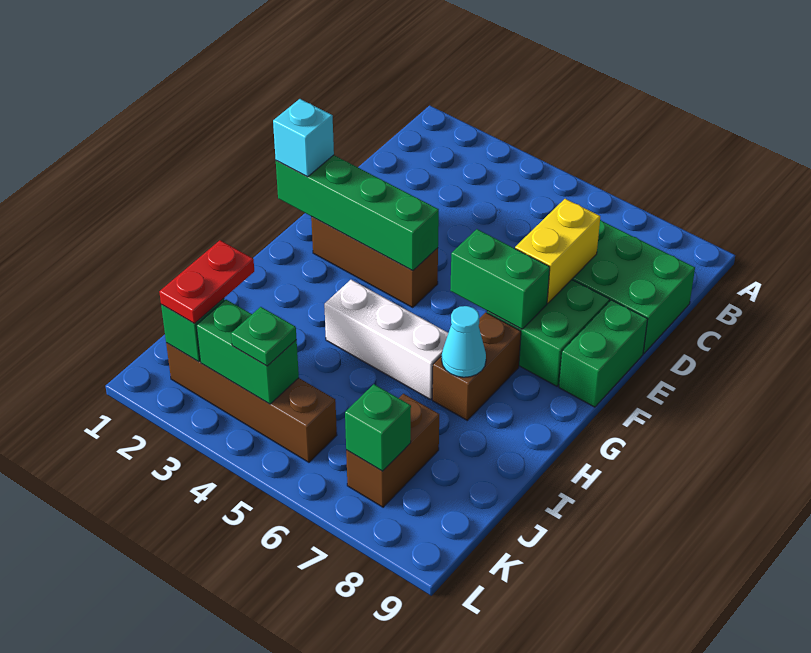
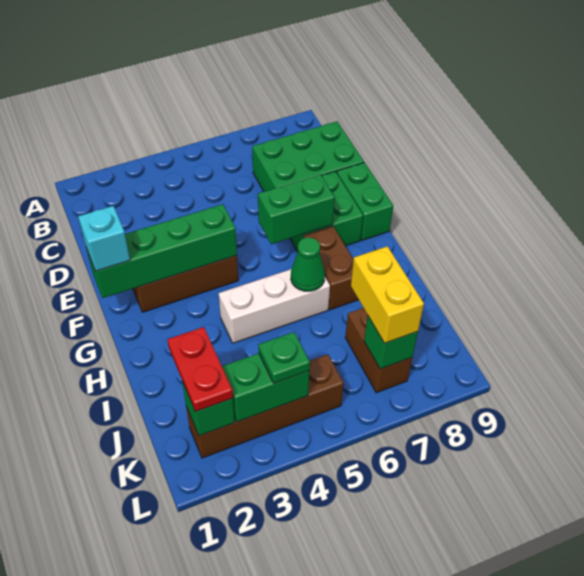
yellow brick D7:E7 level 2 -> yellow brick J7:K7 level 3
none -> green cone H6 level 2
cyan cone H7 level 2 -> none

